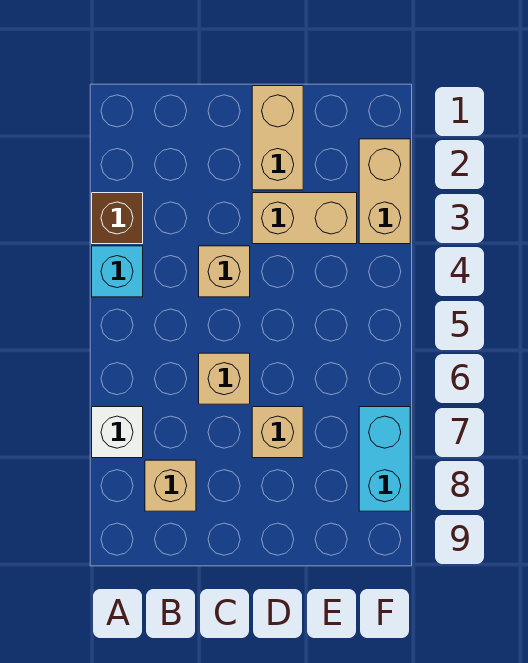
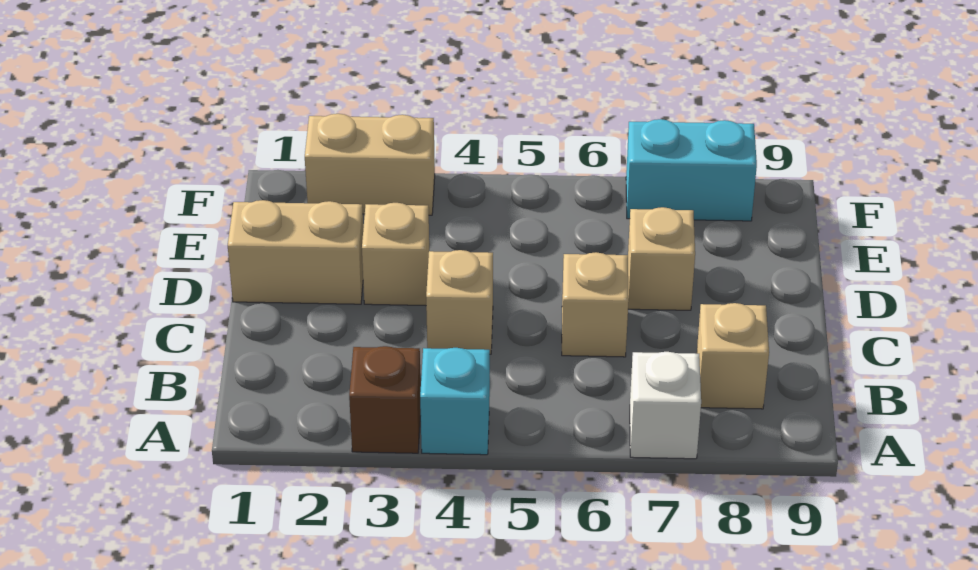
tan brick D3:E3 level 1 -> tan brick D3 level 1

